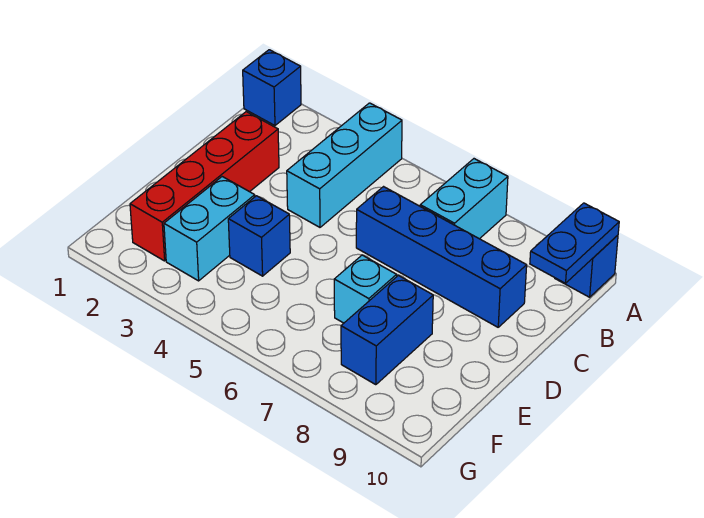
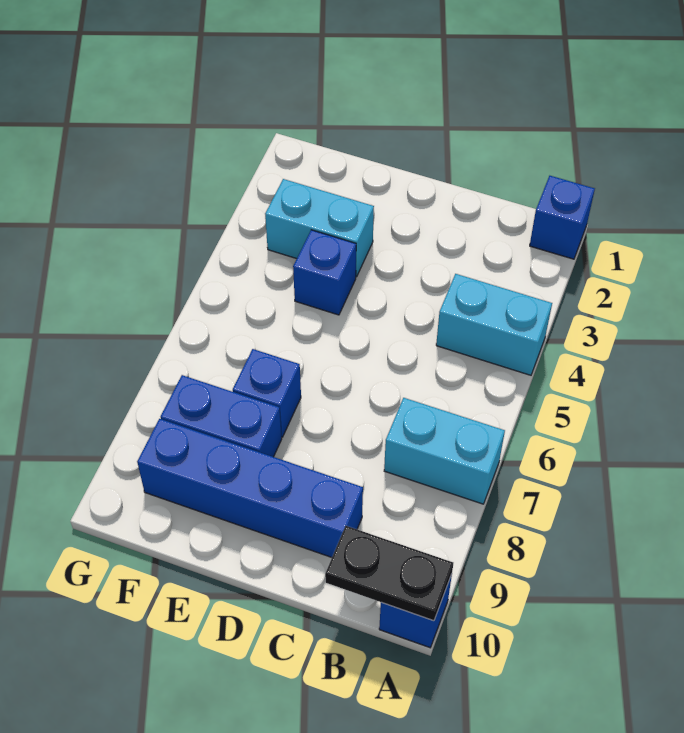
cyan brick A4:C4 level 1 -> cyan brick A4:B4 level 1
blue plate A10:B10 level 2 -> black plate A10:B10 level 2
red brick C2:F2 level 1 -> none
blue brick C6:C9 level 1 -> blue brick C9:F9 level 1
cyan brick E7 level 1 -> blue brick E7 level 1

